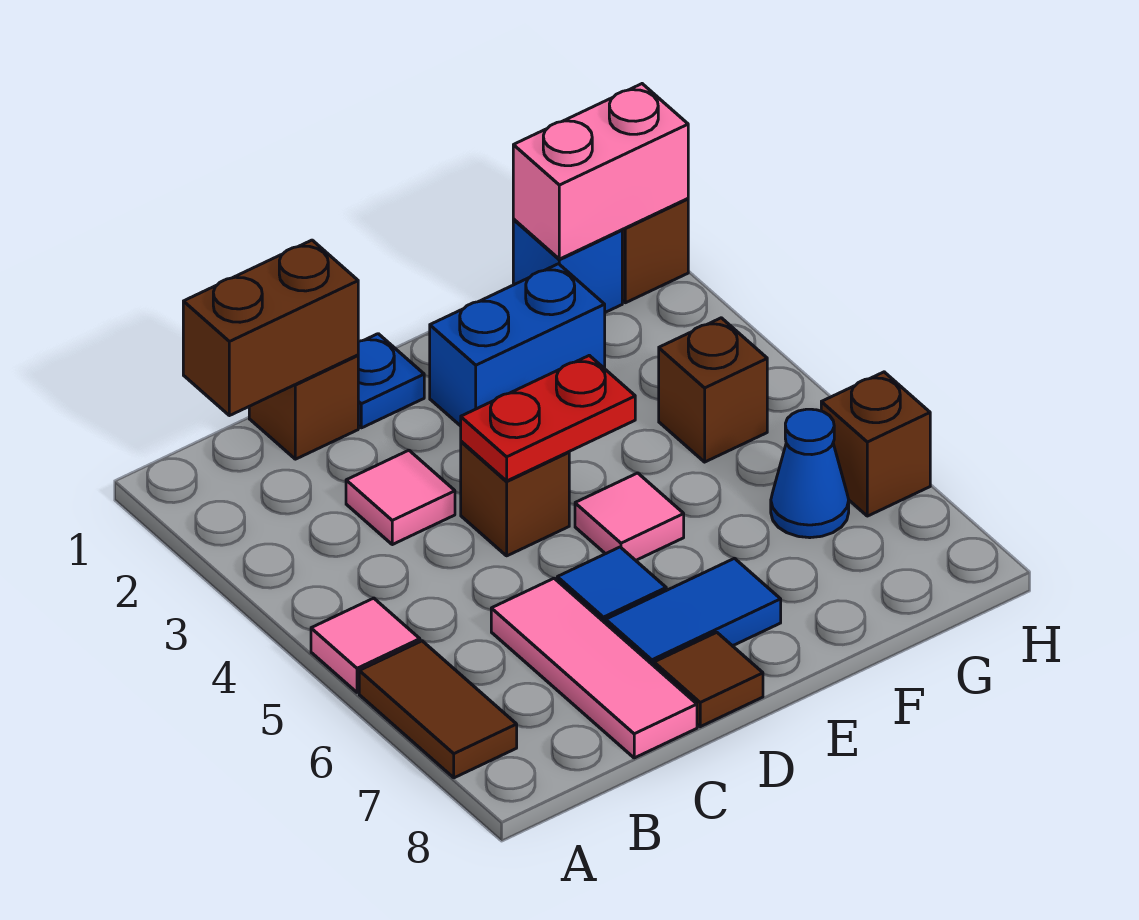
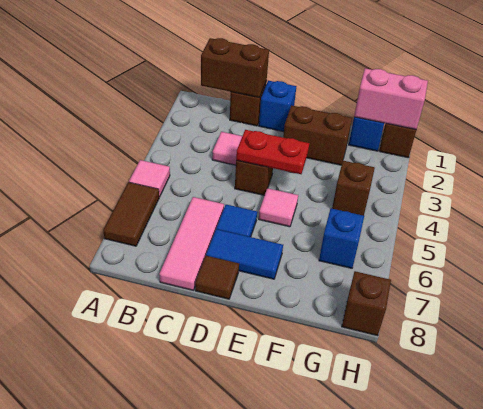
blue plate D1 level 1 -> blue brick D1 level 1
blue brick E2:F2 level 1 -> brown brick E2:F2 level 1
blue cone G6 level 1 -> blue brick G6 level 1
brown brick H6 level 1 -> brown brick H8 level 1

